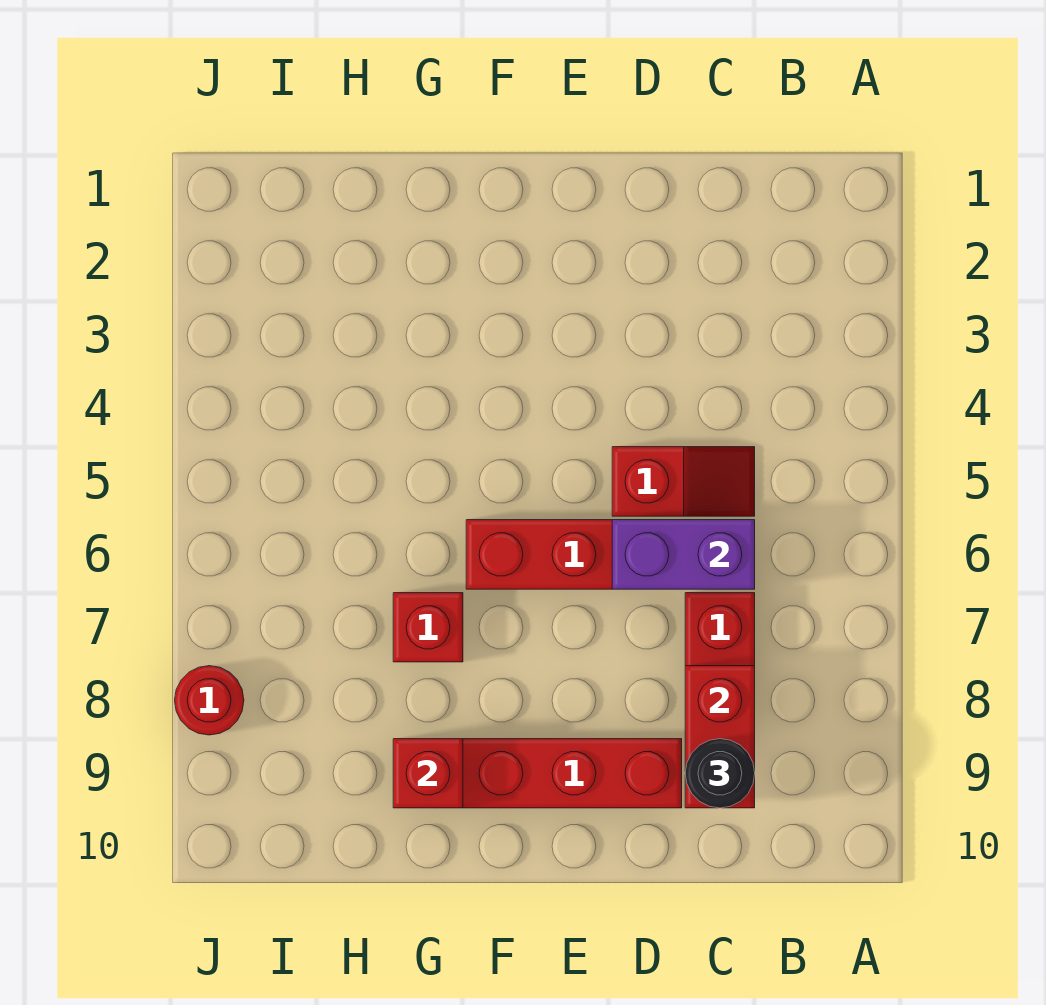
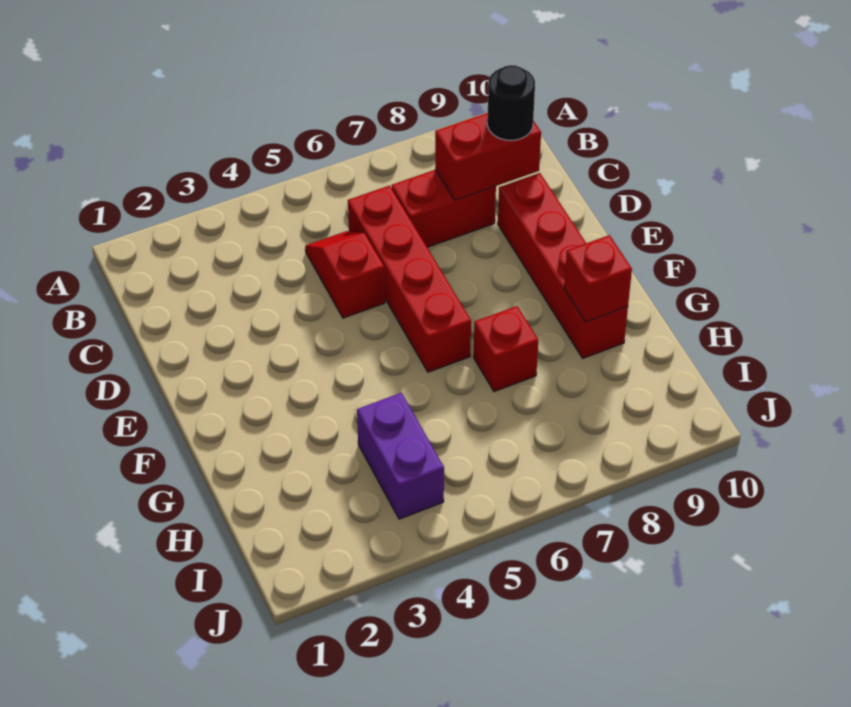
purple brick C6:D6 level 2 -> purple brick H4:I4 level 1
red round brick J8 level 1 -> none

